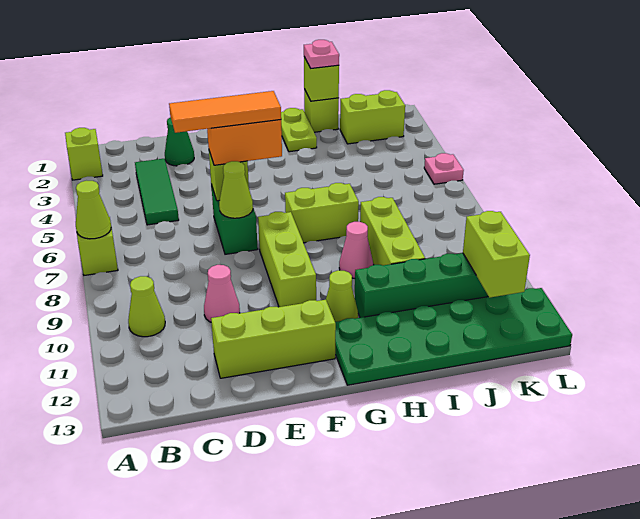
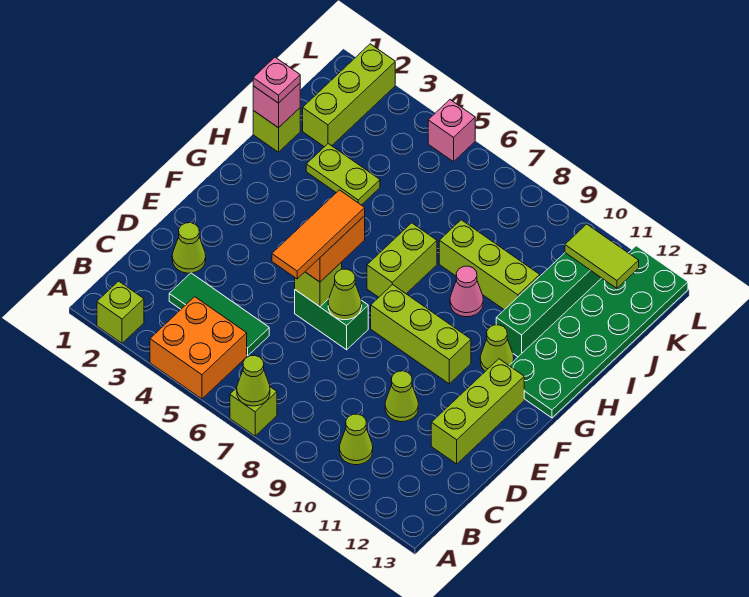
none -> orange brick A4:B5 level 1
green cone D2 level 1 -> lime cone D2 level 1
pink cone D10 level 1 -> lime cone D10 level 1
lime plate H1:H2 level 1 -> lime plate I3:I4 level 1
lime brick I1 level 2 -> pink brick I1 level 2
lime brick J2:K2 level 1 -> lime brick J2:L2 level 1
lime brick K11:K12 level 2 -> lime tile K11:K12 level 2
pink plate L5 level 1 -> pink brick L5 level 1

